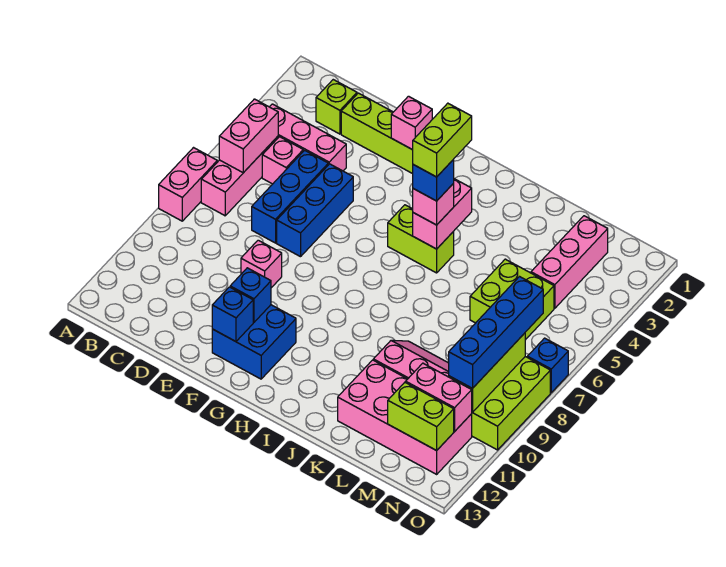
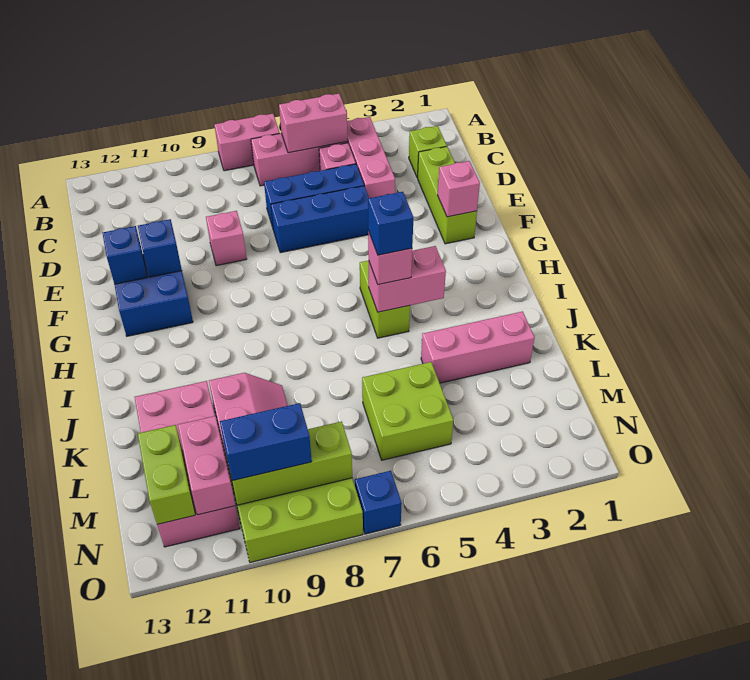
lime brick I4:I5 level 5 -> none
pink brick M2:M4 level 1 -> pink brick K2:K4 level 1
blue brick N7:N10 level 3 -> blue brick N9:N10 level 3

